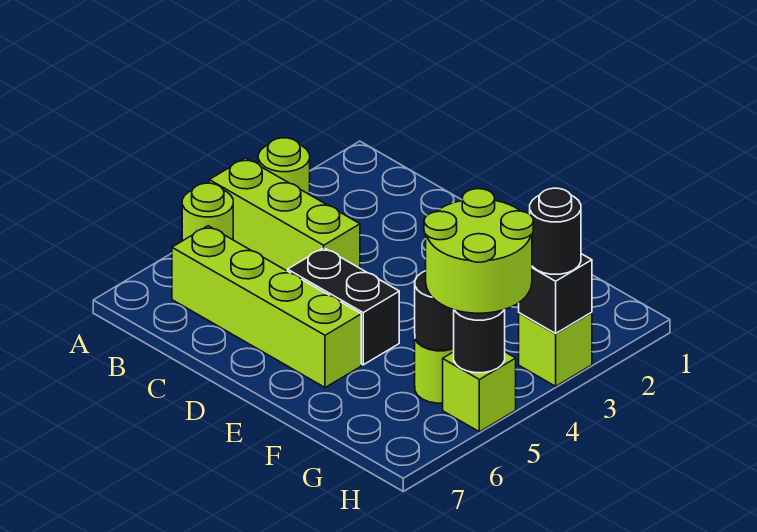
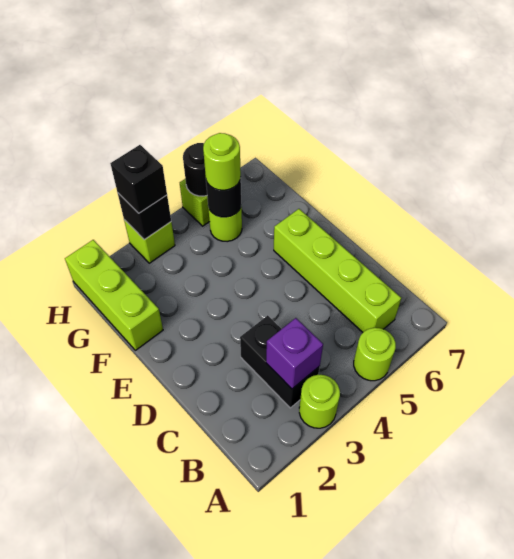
lime brick A4:C4 level 1 -> lime brick F1:H1 level 1
none -> purple brick B3 level 2
black brick D5:E5 level 1 -> black brick B3:C3 level 1
lime round brick G4:H5 level 3 -> lime round brick G5 level 3
black round brick H3 level 3 -> black brick H3 level 3

